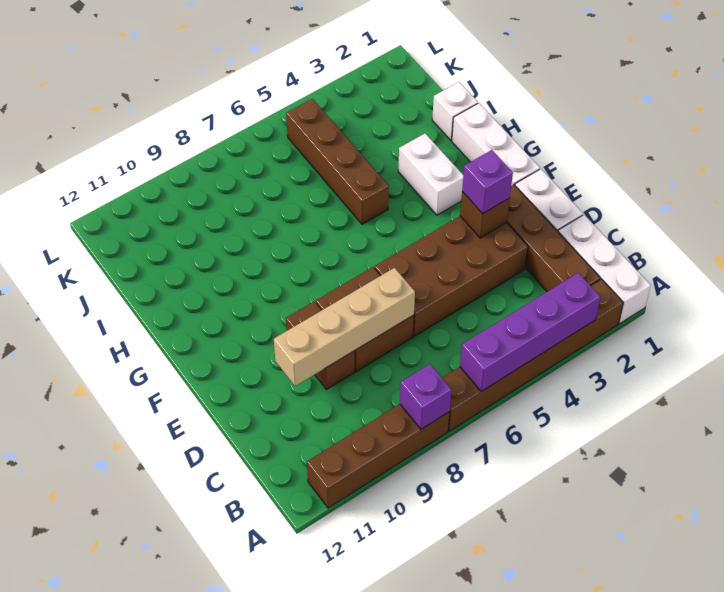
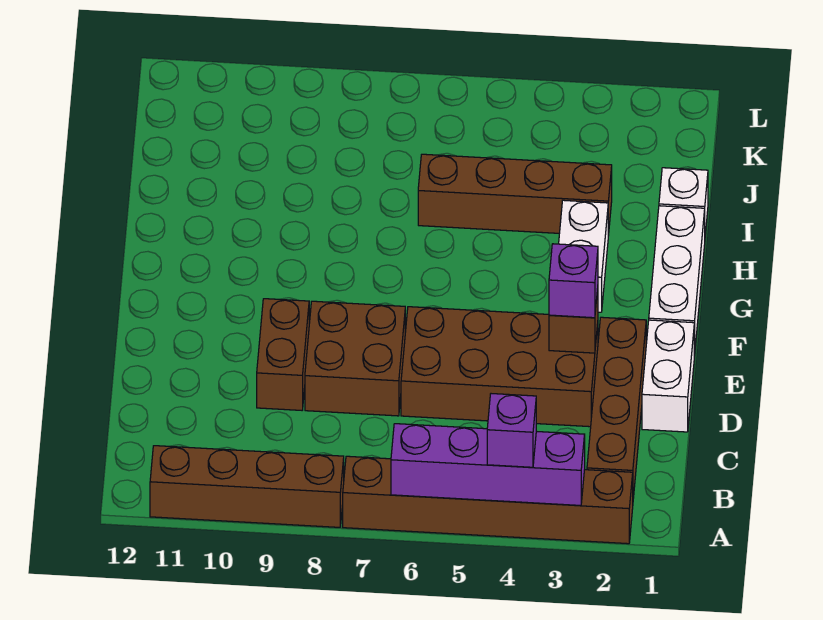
white brick A1:C1 level 1 -> none
purple brick A8 level 2 -> purple brick A4 level 3
tan brick D7:D10 level 2 -> none
brown brick H5:K5 level 1 -> brown brick I3:I6 level 1

